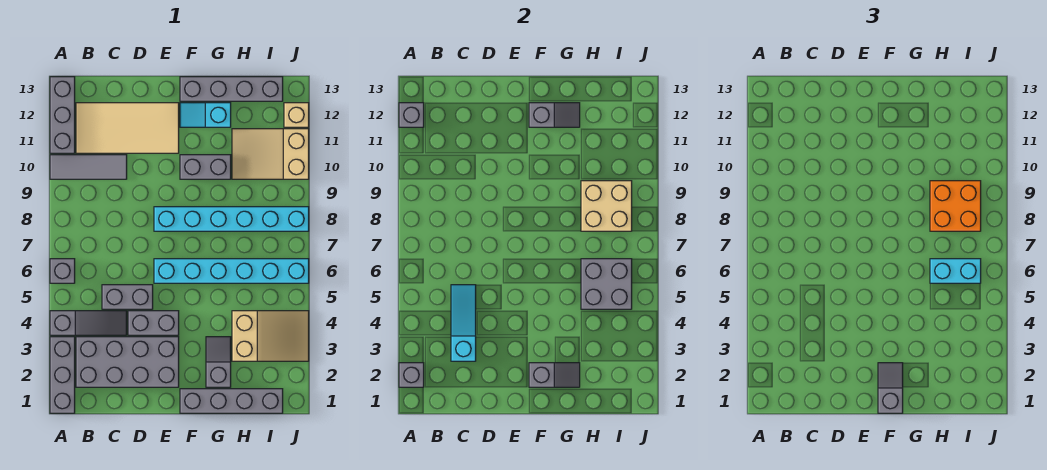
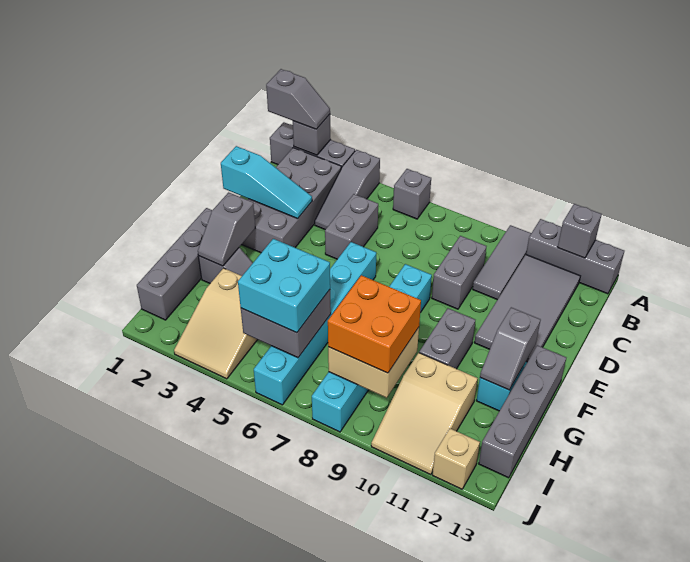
tan tile B11:E12 level 1 -> grey tile B11:E12 level 1
cyan slope C3:C5 level 2 top 3 -> cyan slope D1:D3 level 2 top 1
grey brick D4:E4 level 1 -> grey brick C9:D9 level 1
grey slope F1:F2 level 3 top 1 -> grey slope A1:A2 level 3 top 1
cyan brick H6:I6 level 3 -> cyan brick H5:I6 level 3
tan slope H10:J11 level 1 top J -> tan slope H10:J11 level 1 top H

